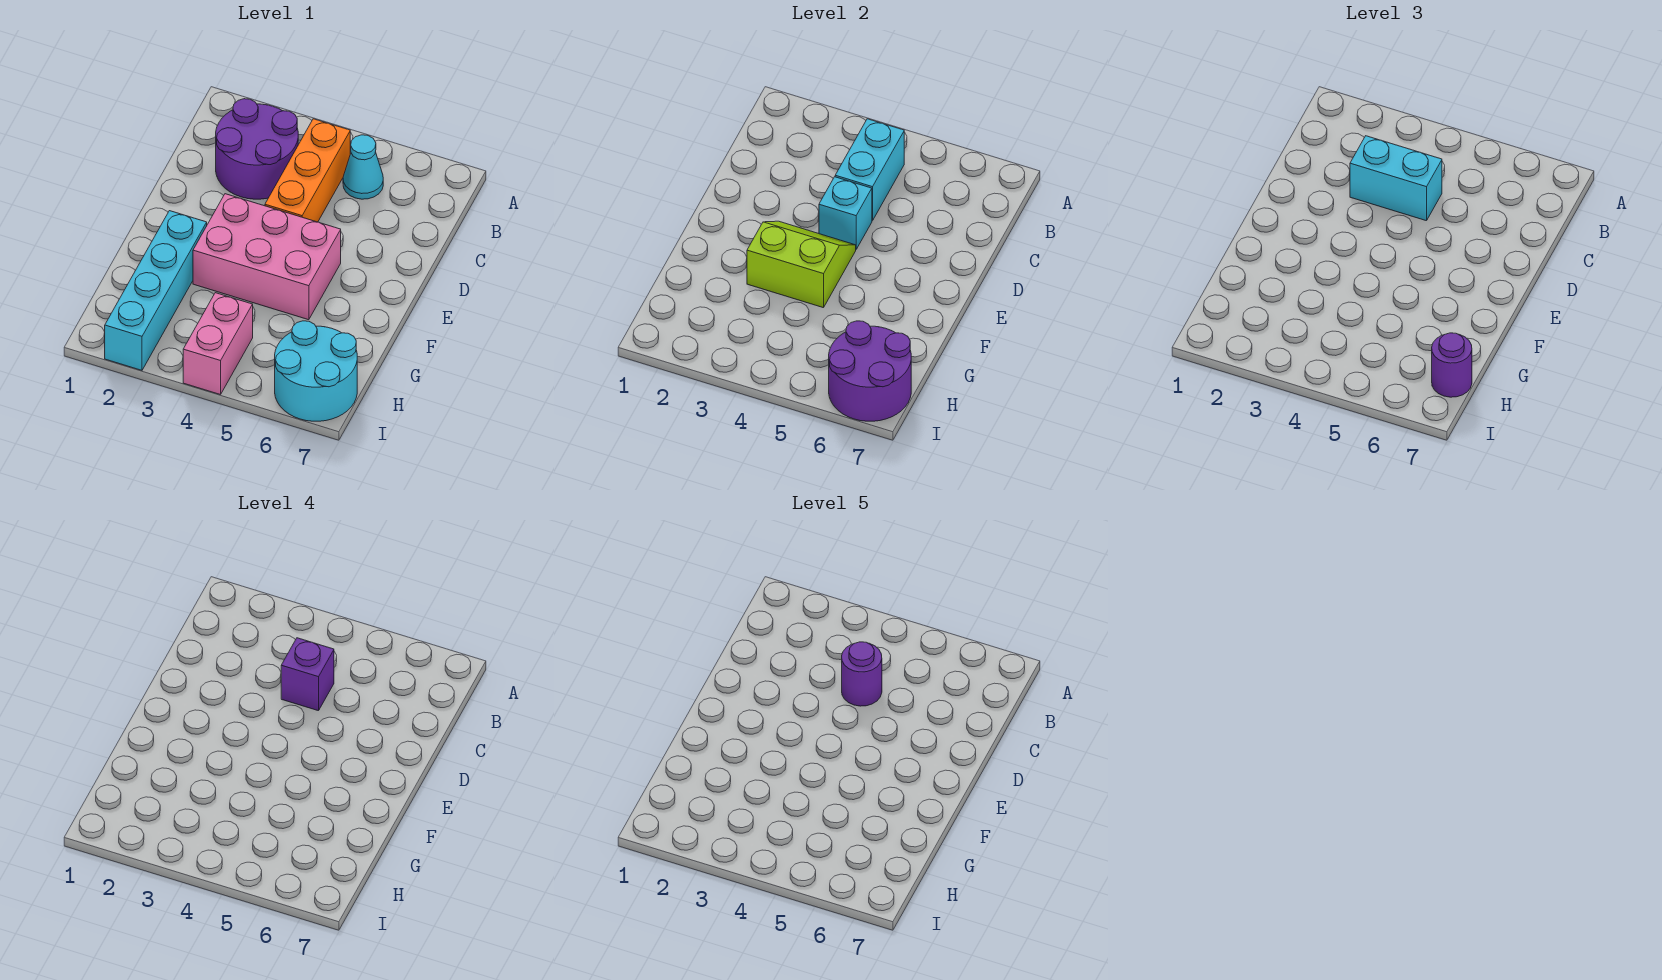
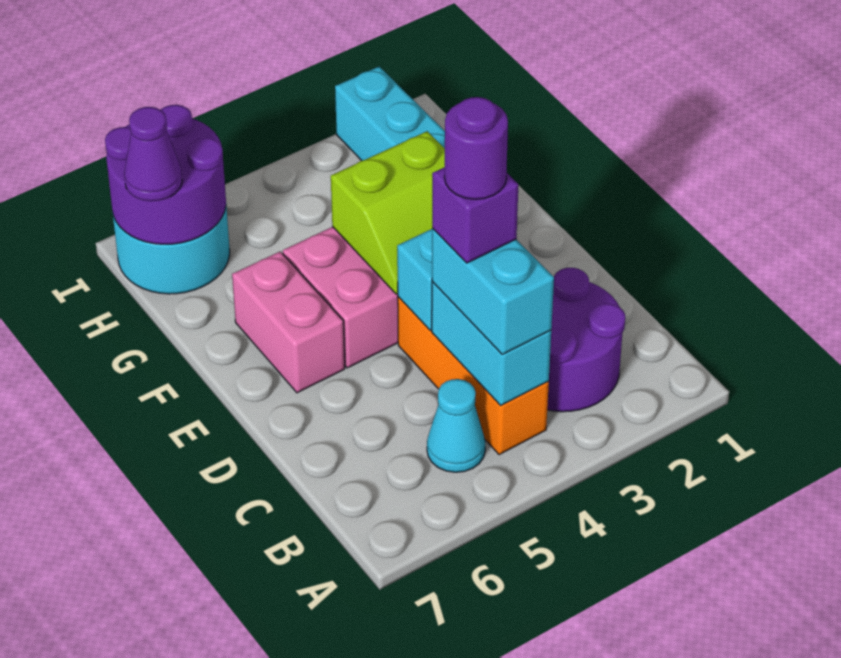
cyan brick C3:C4 level 3 -> cyan brick B4:C4 level 3
pink brick H4:I4 level 1 -> pink brick E6:F6 level 1
purple round brick H7 level 3 -> purple cone H7 level 3

